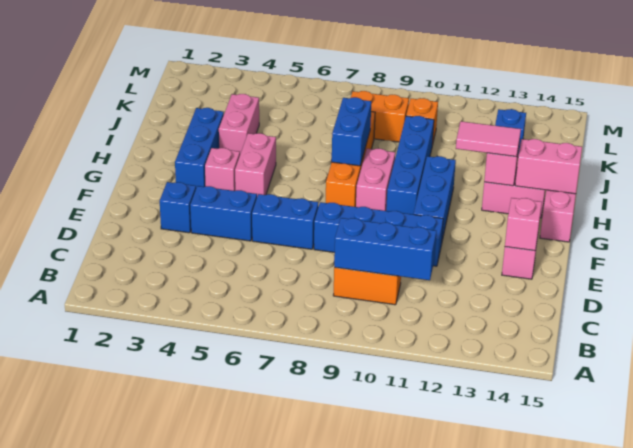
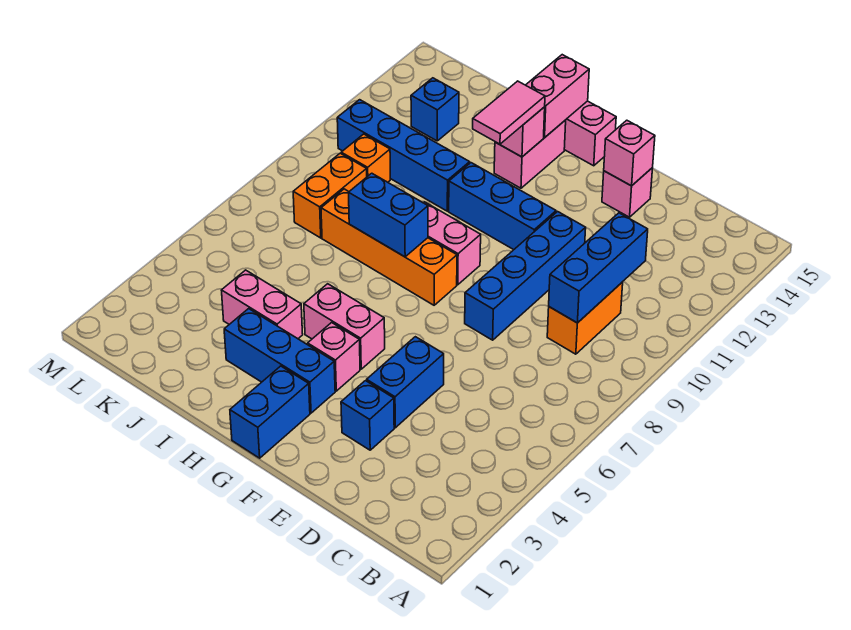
blue brick E6:E7 level 1 -> blue brick G1:G2 level 1
blue brick G10:J10 level 1 -> blue brick I11:L11 level 1

